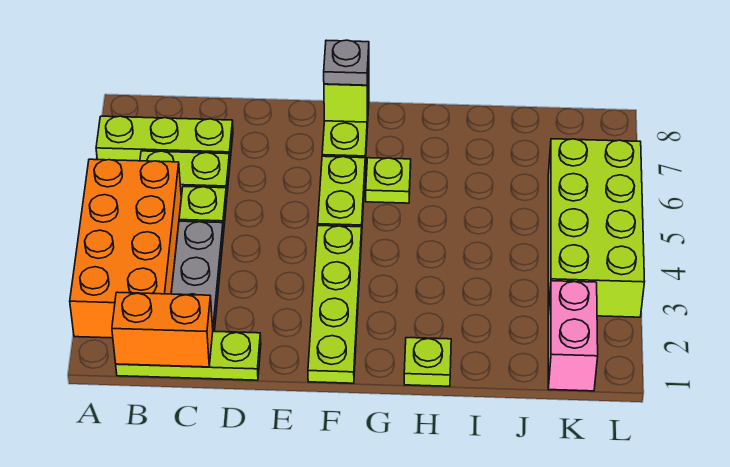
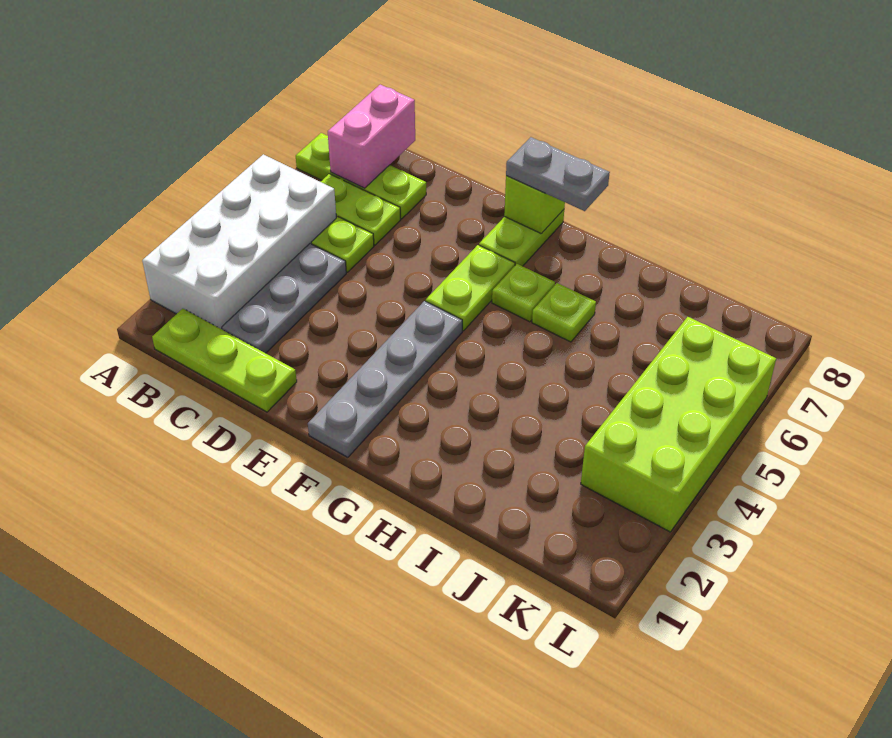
orange brick A2:B5 level 1 -> white brick A2:B5 level 1
orange brick B1:C1 level 2 -> none
lime plate F1:F4 level 1 -> grey plate F1:F4 level 1
grey plate F8 level 3 -> grey plate F8:G8 level 3
lime plate H1 level 1 -> lime plate H6 level 1
pink brick K1:K2 level 1 -> pink brick B7:B8 level 2

